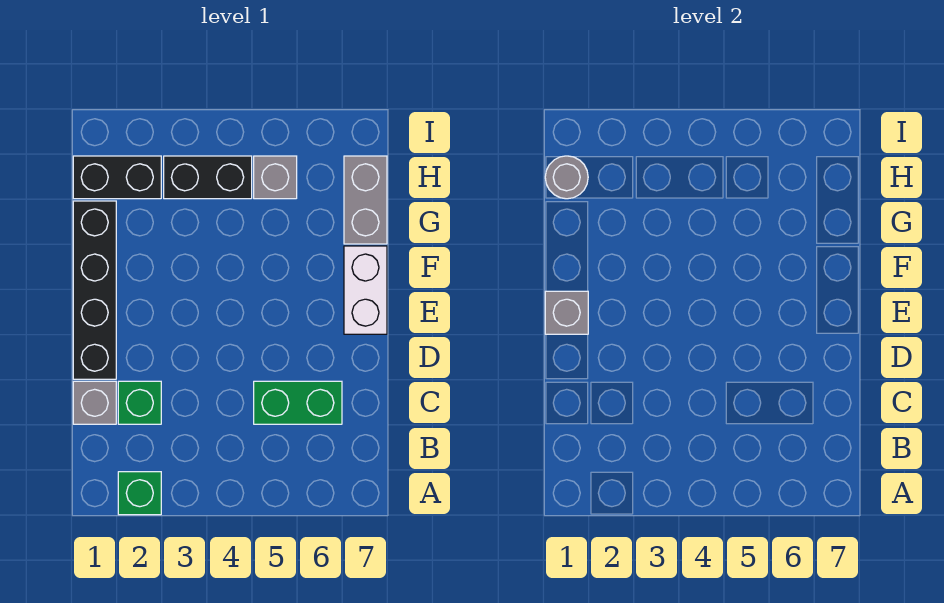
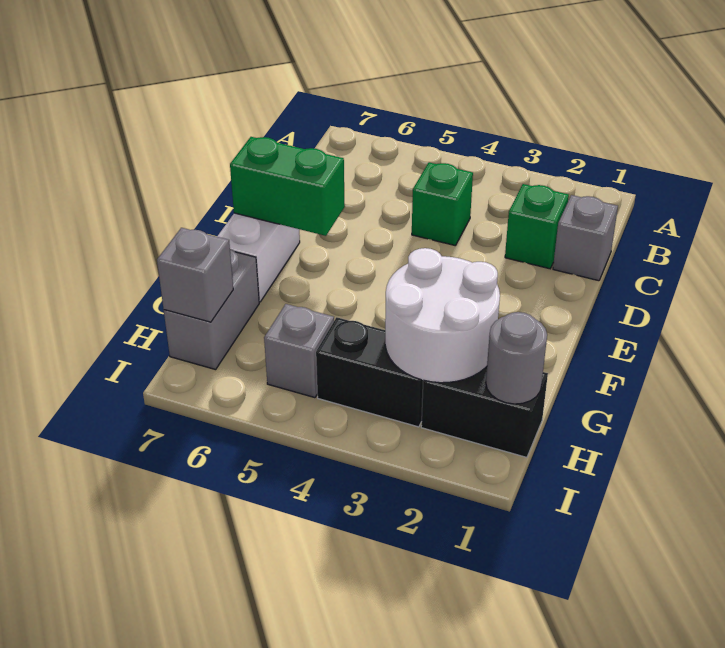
green brick A2 level 1 -> green brick C4 level 1
green brick C5:C6 level 1 -> green brick E6:E7 level 2
black brick D1:G1 level 1 -> none
grey brick E1 level 2 -> grey brick H7 level 2
none -> white round brick G2:H3 level 2

